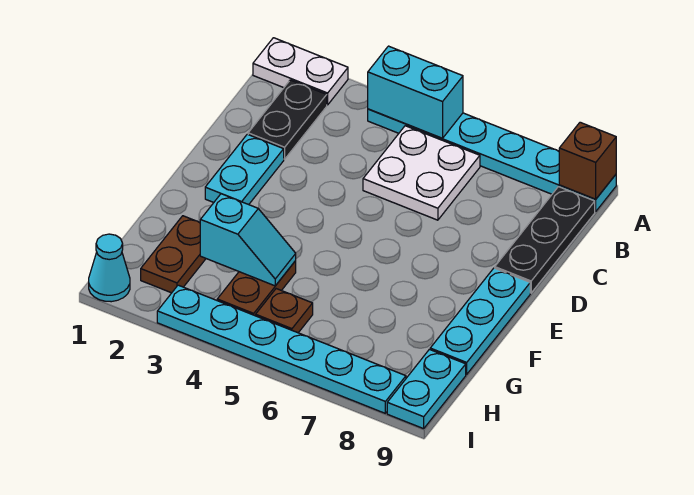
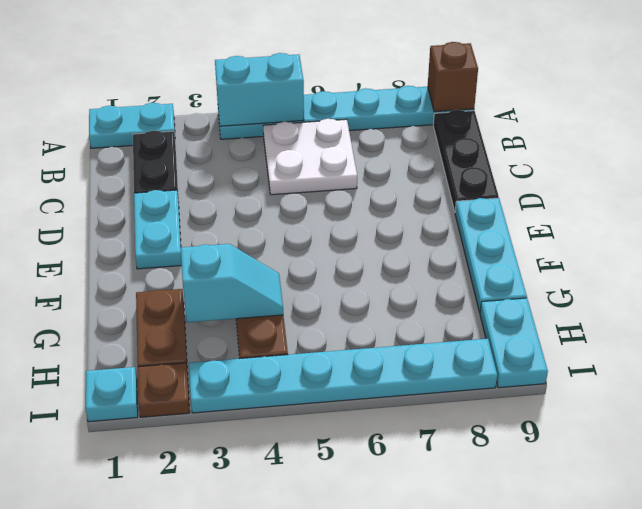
white plate A1:A2 level 1 -> cyan plate A1:A2 level 1
brown plate H5 level 1 -> brown plate I2 level 1
cyan cone I1 level 1 -> cyan plate I1 level 1

